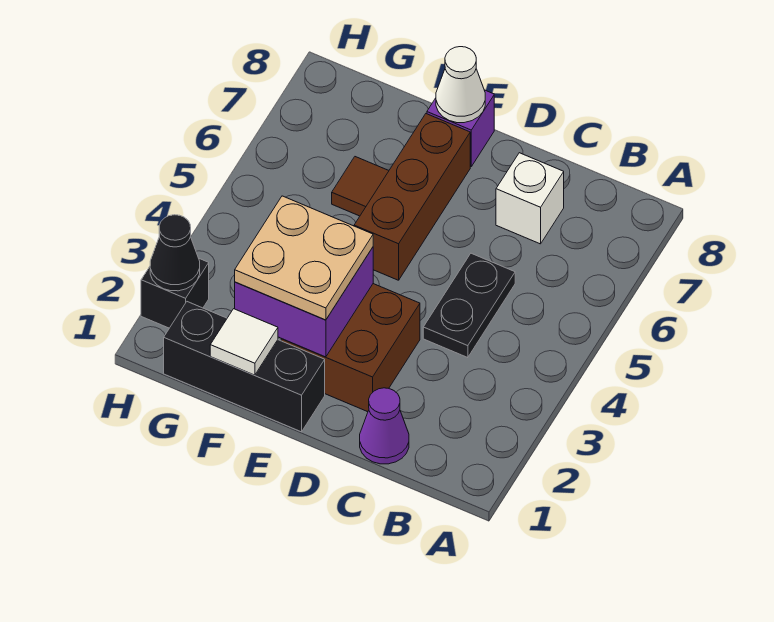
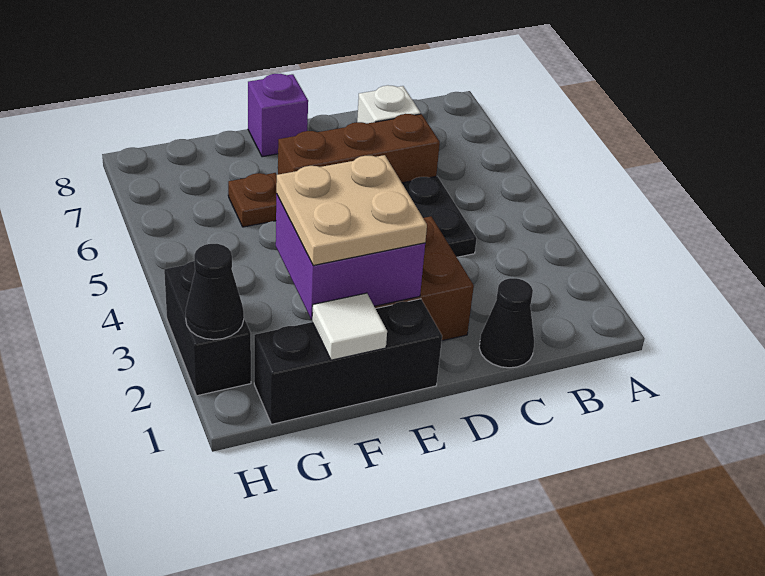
purple cone C1 level 1 -> black cone C1 level 1
brown brick E5:E7 level 1 -> brown brick C6:E6 level 1
white cone E8 level 2 -> none
brown tile F6 level 1 -> brown plate F6 level 1
black brick H2 level 1 -> black brick H2:H3 level 1

